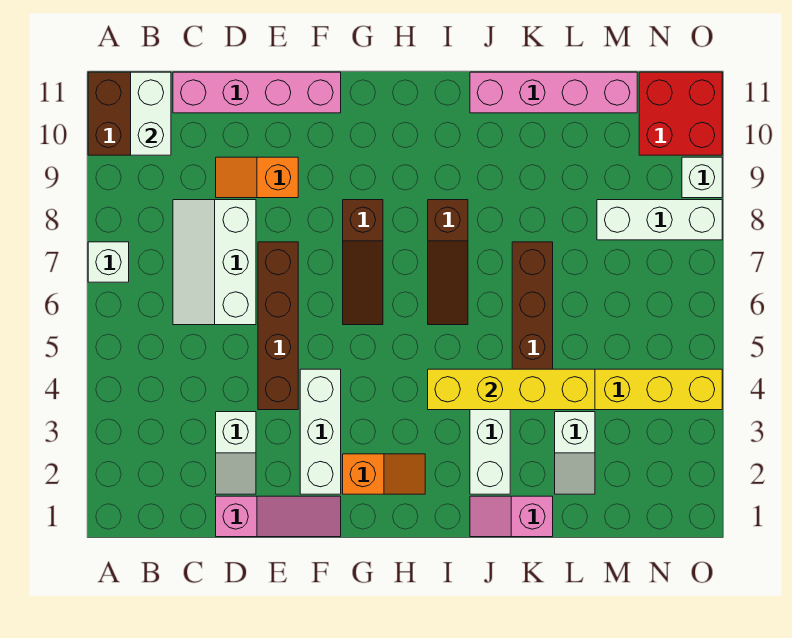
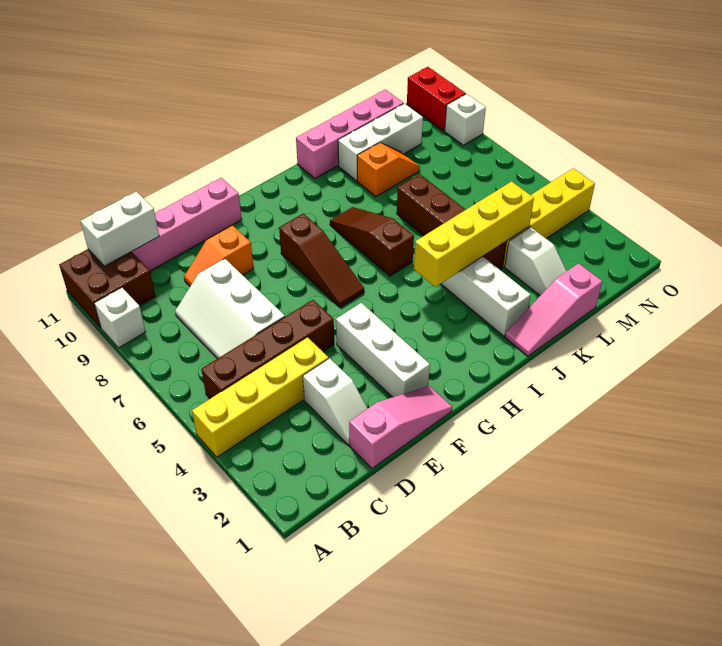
none -> yellow brick A4:D4 level 1
white brick A7 level 1 -> white brick A9 level 1
white brick B10:B11 level 2 -> white brick B11:C11 level 2
brown brick E4:E7 level 1 -> brown brick B5:E5 level 1
orange slope G2:H2 level 1 top G -> orange slope K9:L9 level 1 top K
brown slope I6:I8 level 1 top 8 -> brown slope I6:I8 level 1 top 6
pink slope J1:K1 level 1 top K -> pink slope J1:L1 level 1 top L
white brick M8:O8 level 1 -> white brick K10:M10 level 1
red brick N10:O11 level 1 -> red brick O10:O11 level 1

